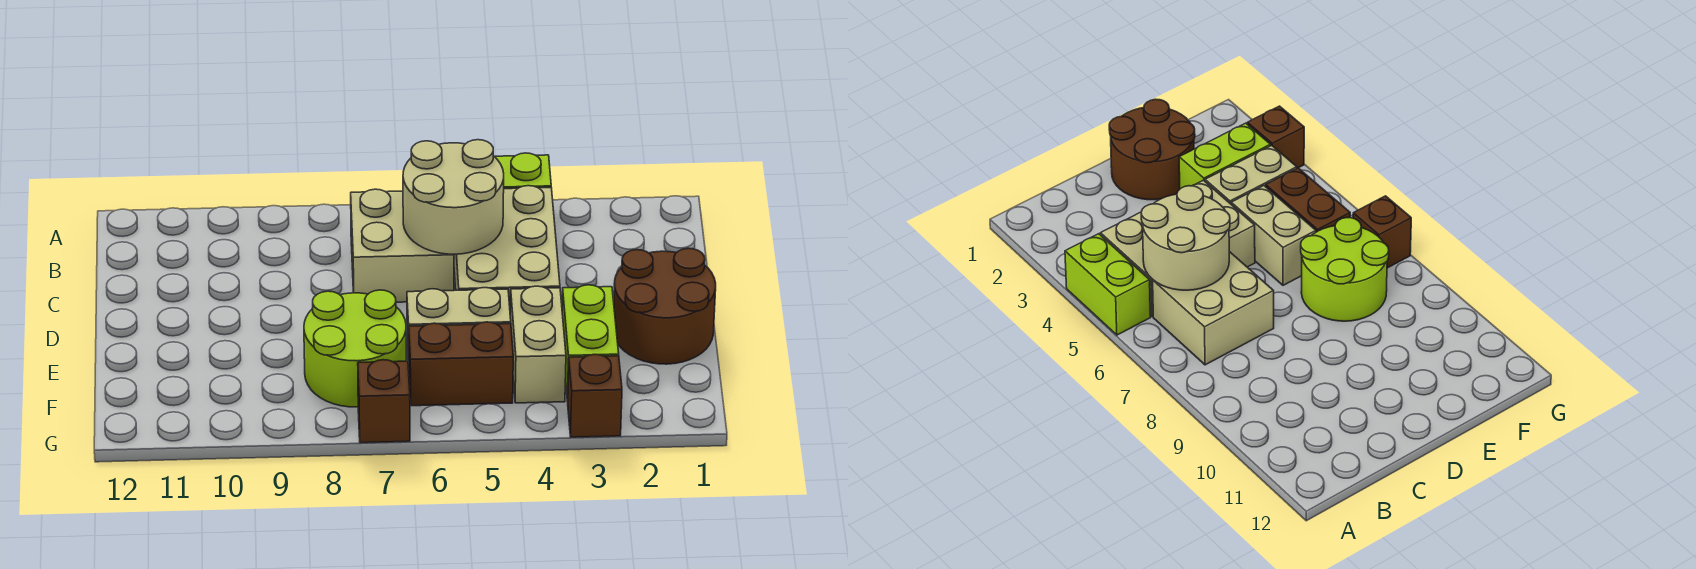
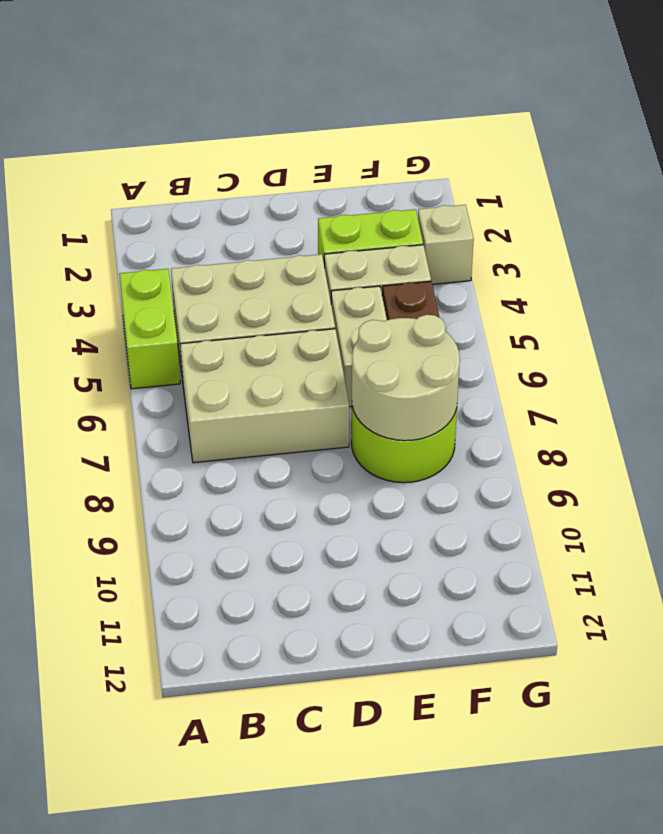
tan round brick B5:C6 level 2 -> tan round brick E7:F8 level 2
tan brick B6:C7 level 1 -> tan brick B6:D7 level 1
brown round brick D1:E2 level 1 -> none
brown brick G3 level 1 -> tan brick G3 level 1
brown brick G7 level 1 -> none

